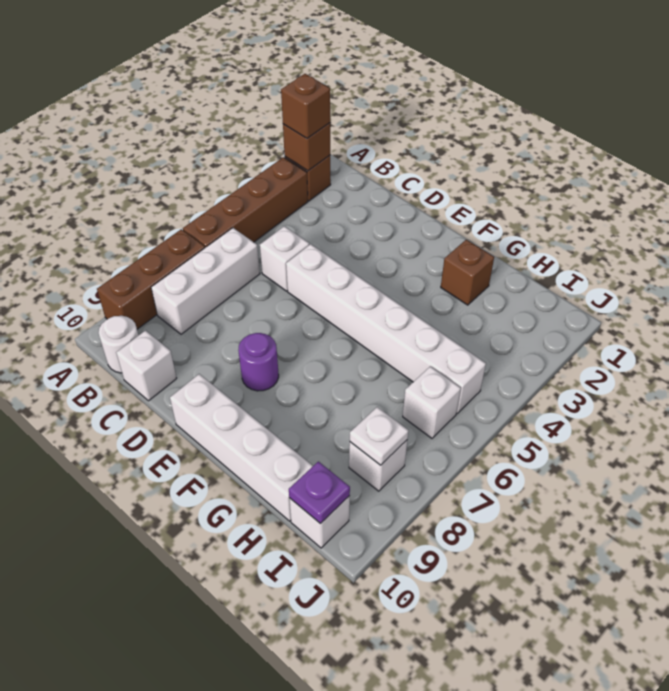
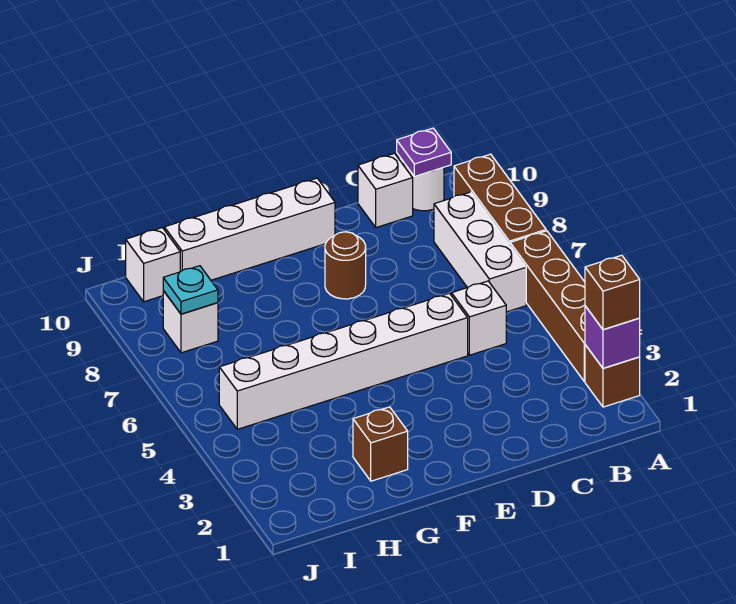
brown brick A2 level 2 -> purple brick A2 level 2
purple round brick E8 level 1 -> brown round brick E8 level 1
white brick I6 level 1 -> none
white plate I8 level 2 -> cyan plate I8 level 2
purple plate I10 level 2 -> purple plate B10 level 2

